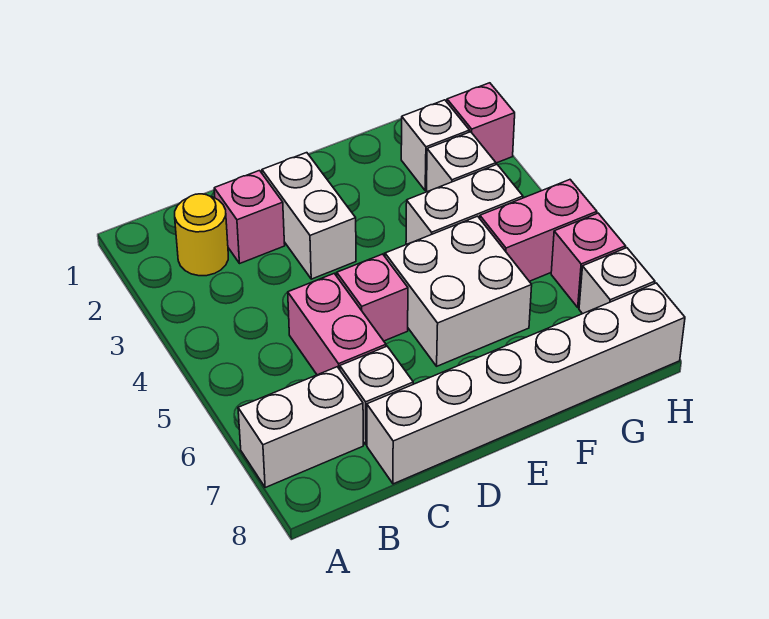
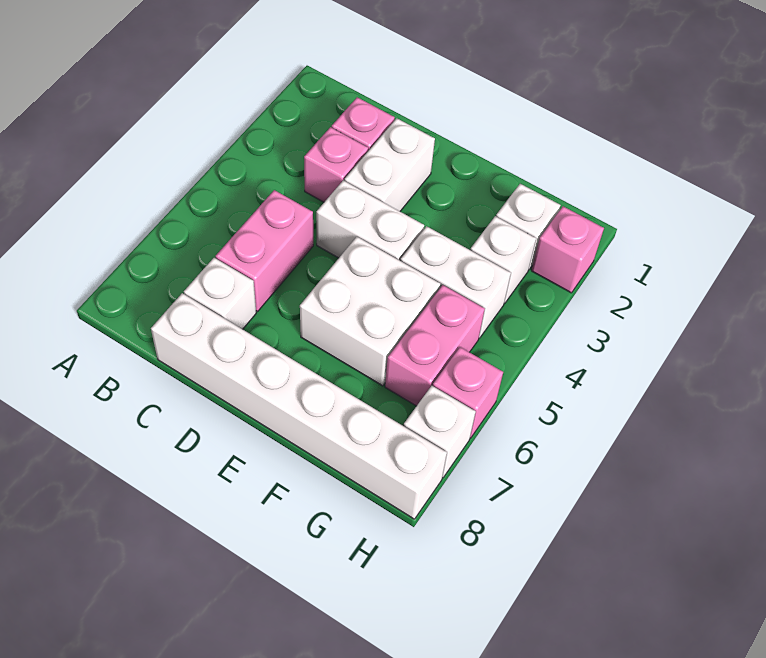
white brick A7:B7 level 1 -> white brick D4:E4 level 1
yellow round brick B2 level 1 -> none
pink brick D5 level 1 -> pink brick C3 level 1
pink brick G5:H5 level 1 -> pink brick G5:G6 level 1

